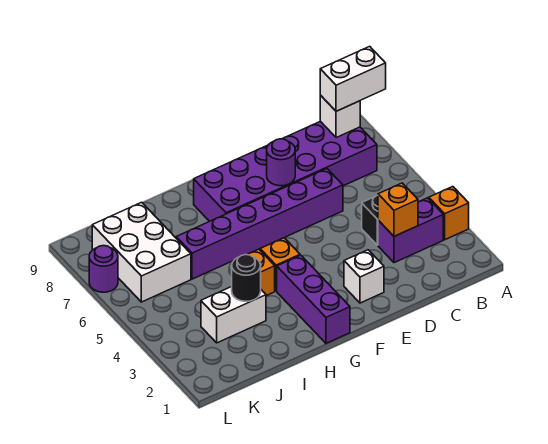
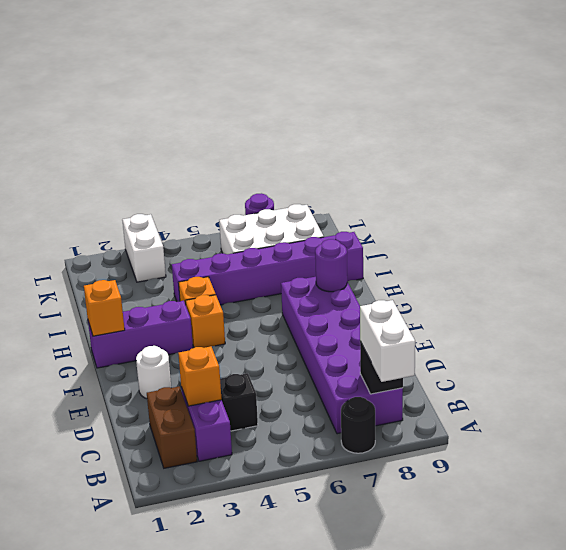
orange brick A3 level 1 -> orange brick G1 level 2
none -> brown brick B2:C2 level 1
white brick B8 level 2 -> black brick B8 level 2
purple brick D6:I6 level 1 -> purple brick I4:I9 level 1
white brick E2 level 1 -> white round brick E2 level 1
purple round brick E7 level 2 -> purple round brick G8 level 2
white brick I3:J3 level 1 -> white brick K3:L3 level 1
black round brick I3 level 2 -> black round brick A7 level 1

